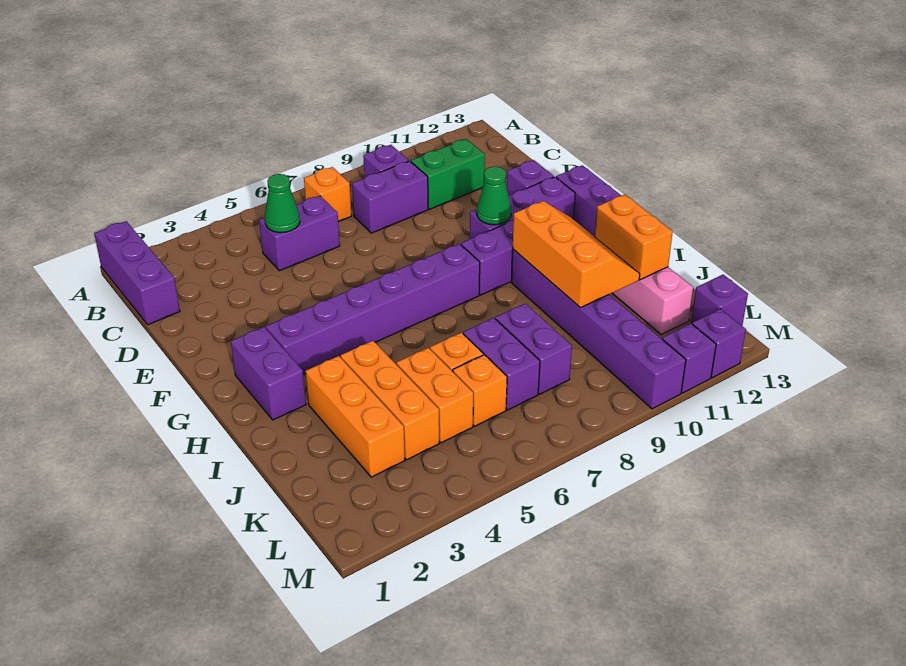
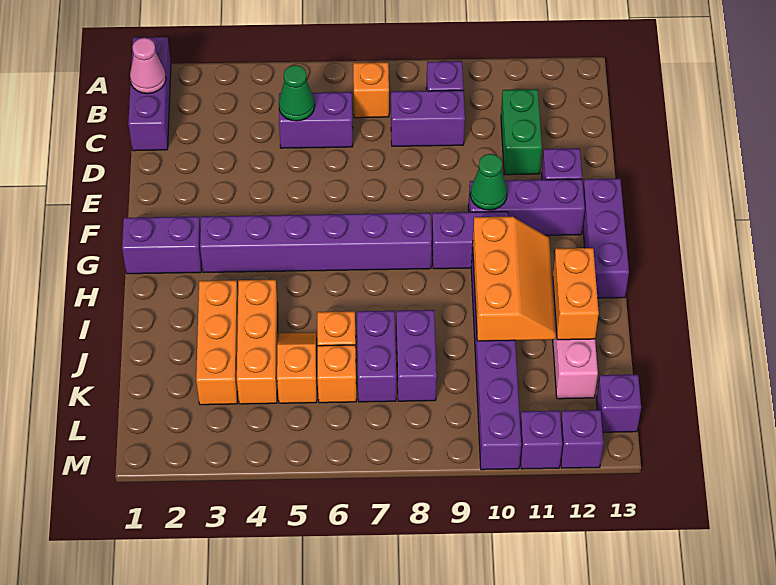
none -> pink cone B1 level 2
green brick C10:C11 level 1 -> green brick C11:D11 level 1
purple brick G2:H2 level 1 -> purple brick G1:G2 level 1
orange brick J5:K5 level 1 -> orange slope J5:K5 level 1 top K

